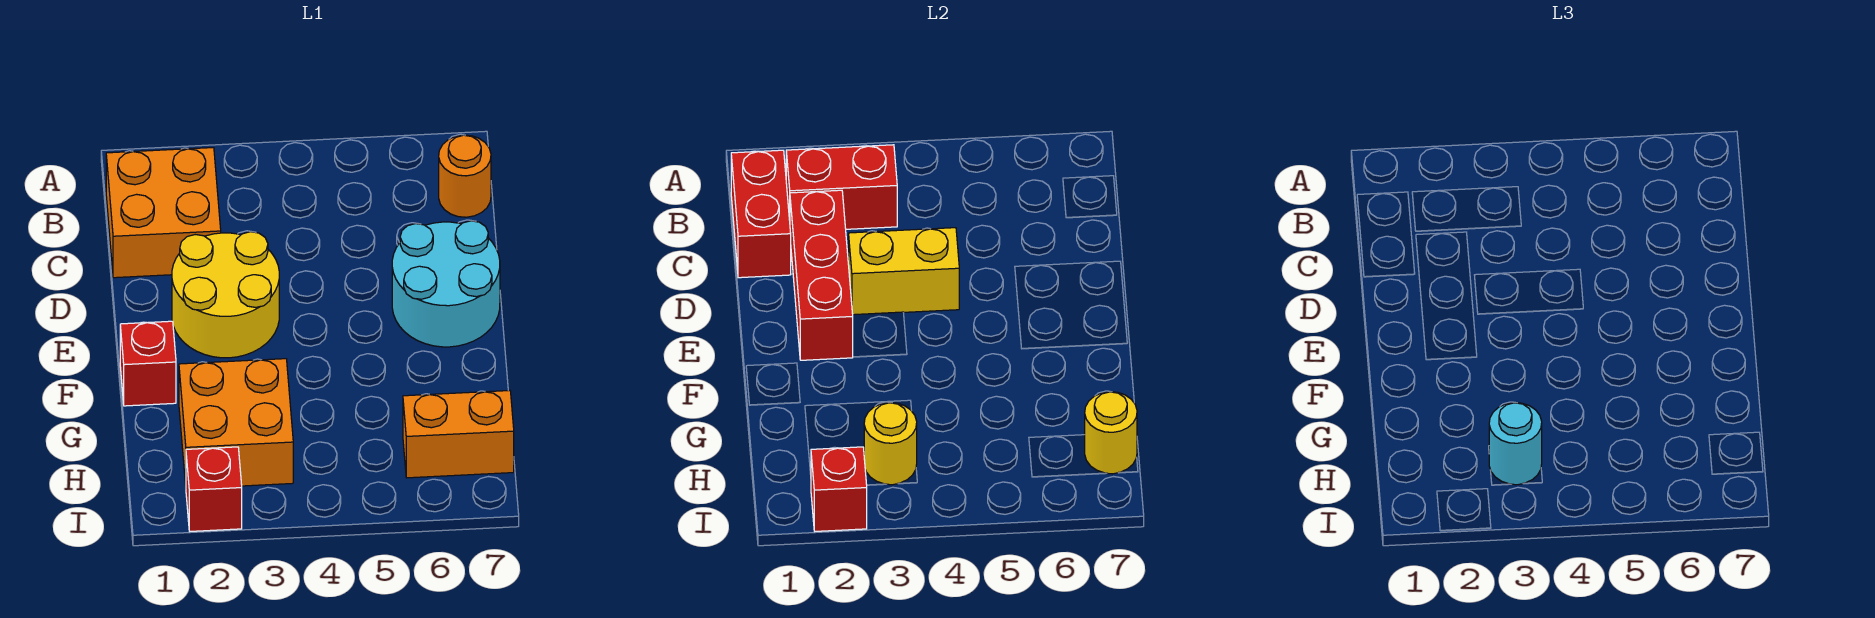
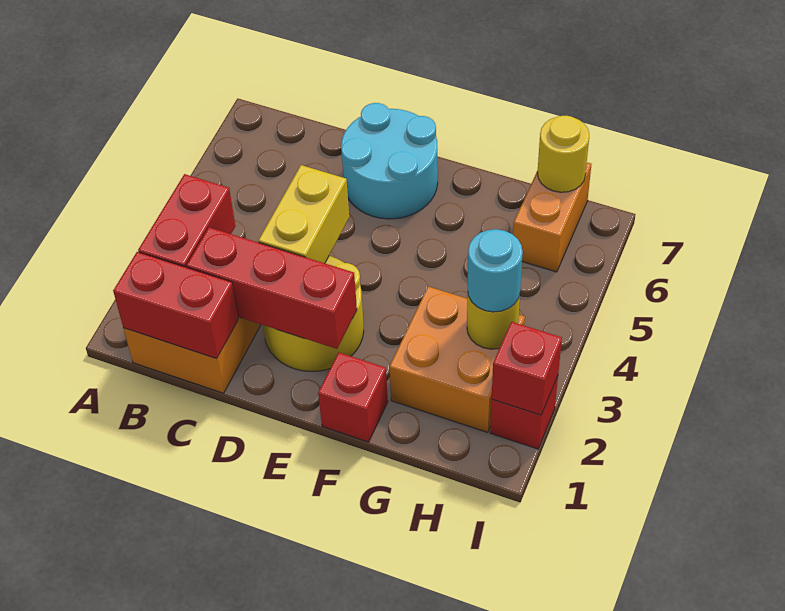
orange round brick B7 level 1 -> none

